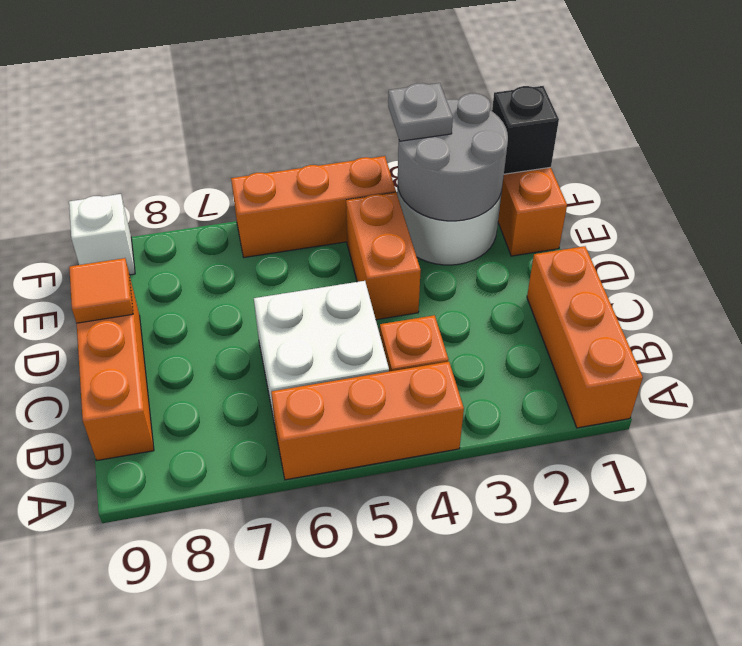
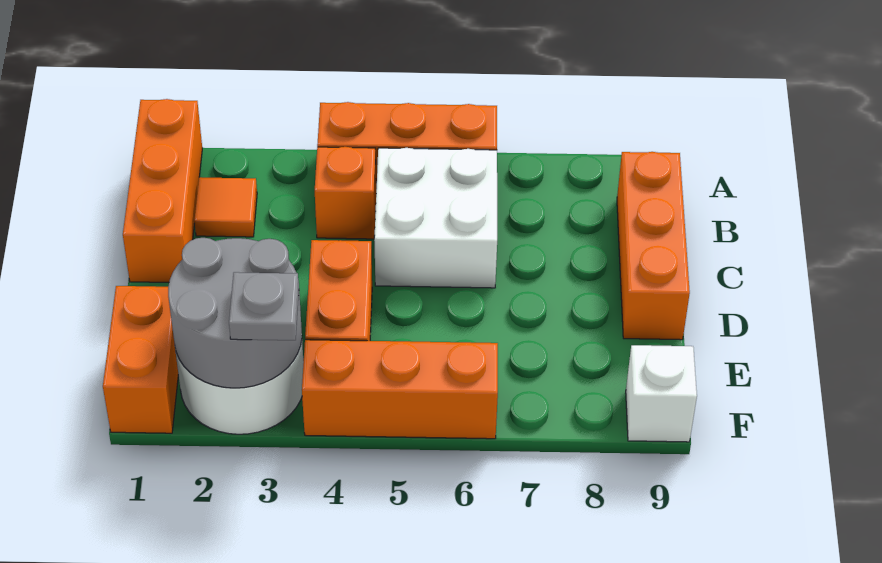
orange tile D9 level 2 -> orange tile B2 level 1
black brick F1 level 2 -> none

